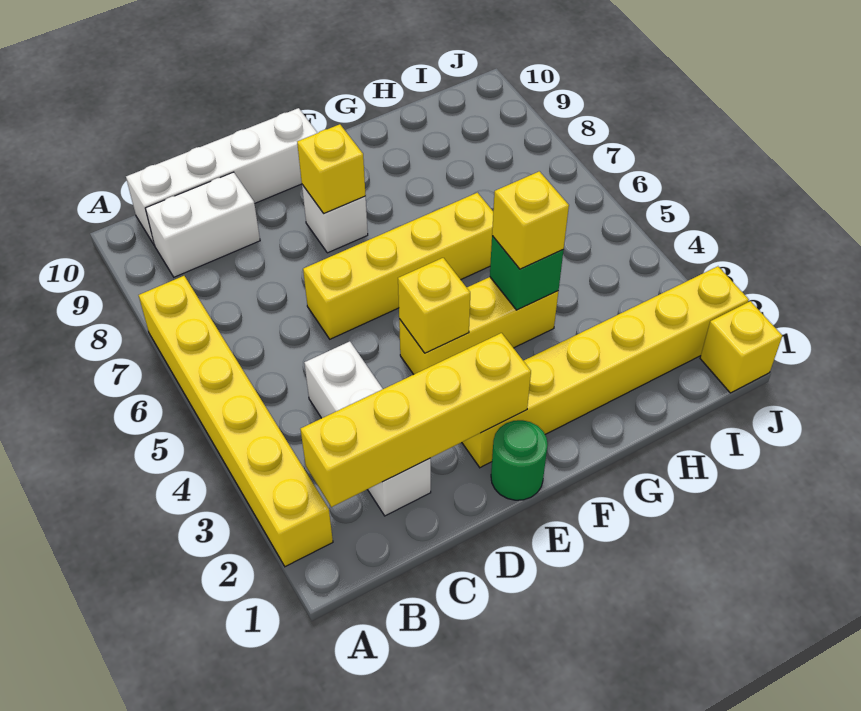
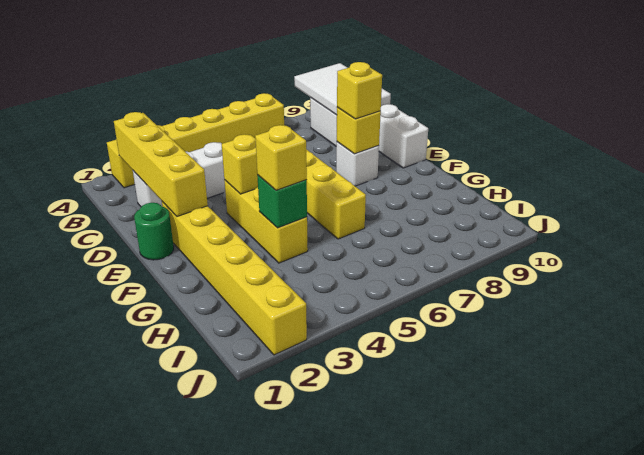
none -> white tile A9:C10 level 2
yellow brick J1 level 1 -> yellow brick E8 level 3

